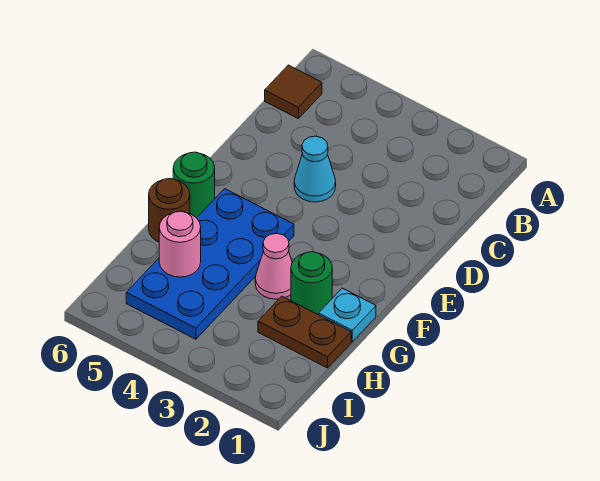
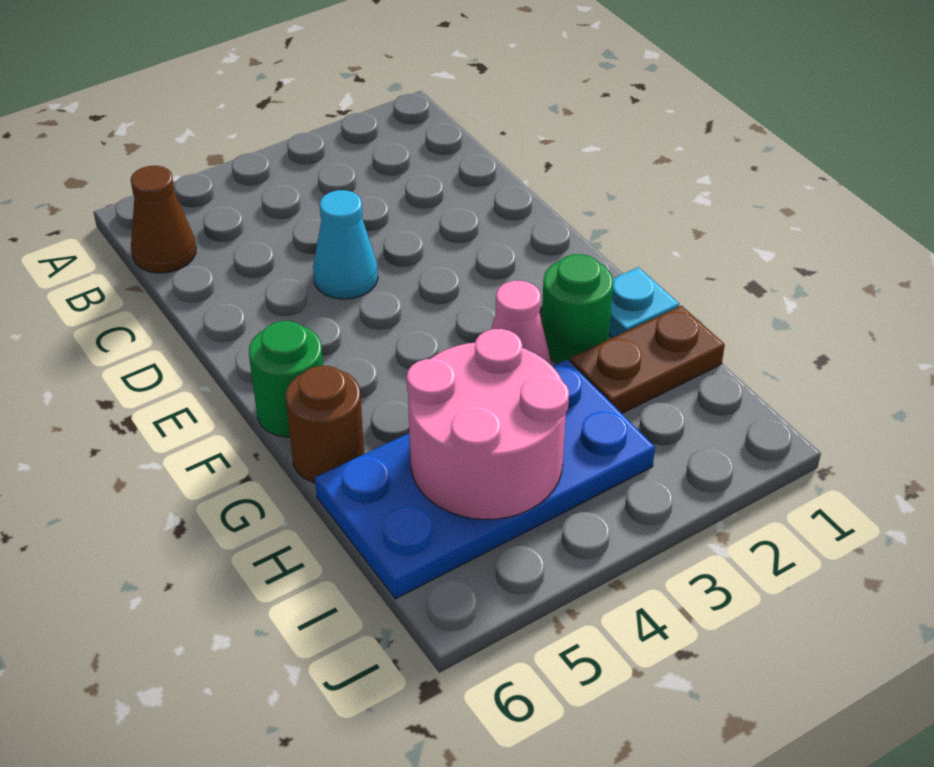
brown tile B6 level 1 -> brown cone B6 level 1
blue plate F4:I5 level 1 -> blue plate H3:I6 level 1
pink round brick H5 level 2 -> pink round brick H4:I5 level 2

